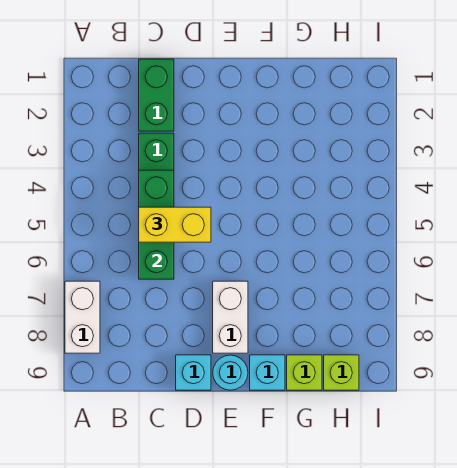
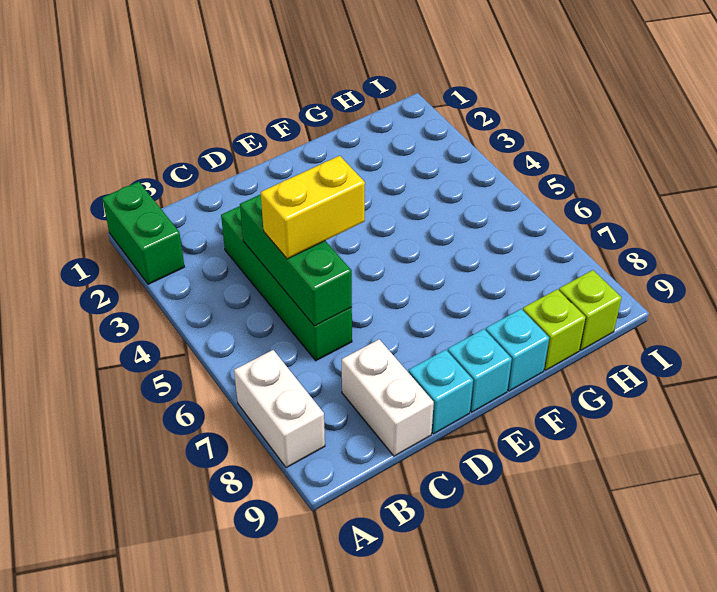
green brick C1:C2 level 1 -> green brick A1:A2 level 1
white brick E7:E8 level 1 -> white brick C8:C9 level 1
cyan round brick E9 level 1 -> cyan brick E9 level 1

